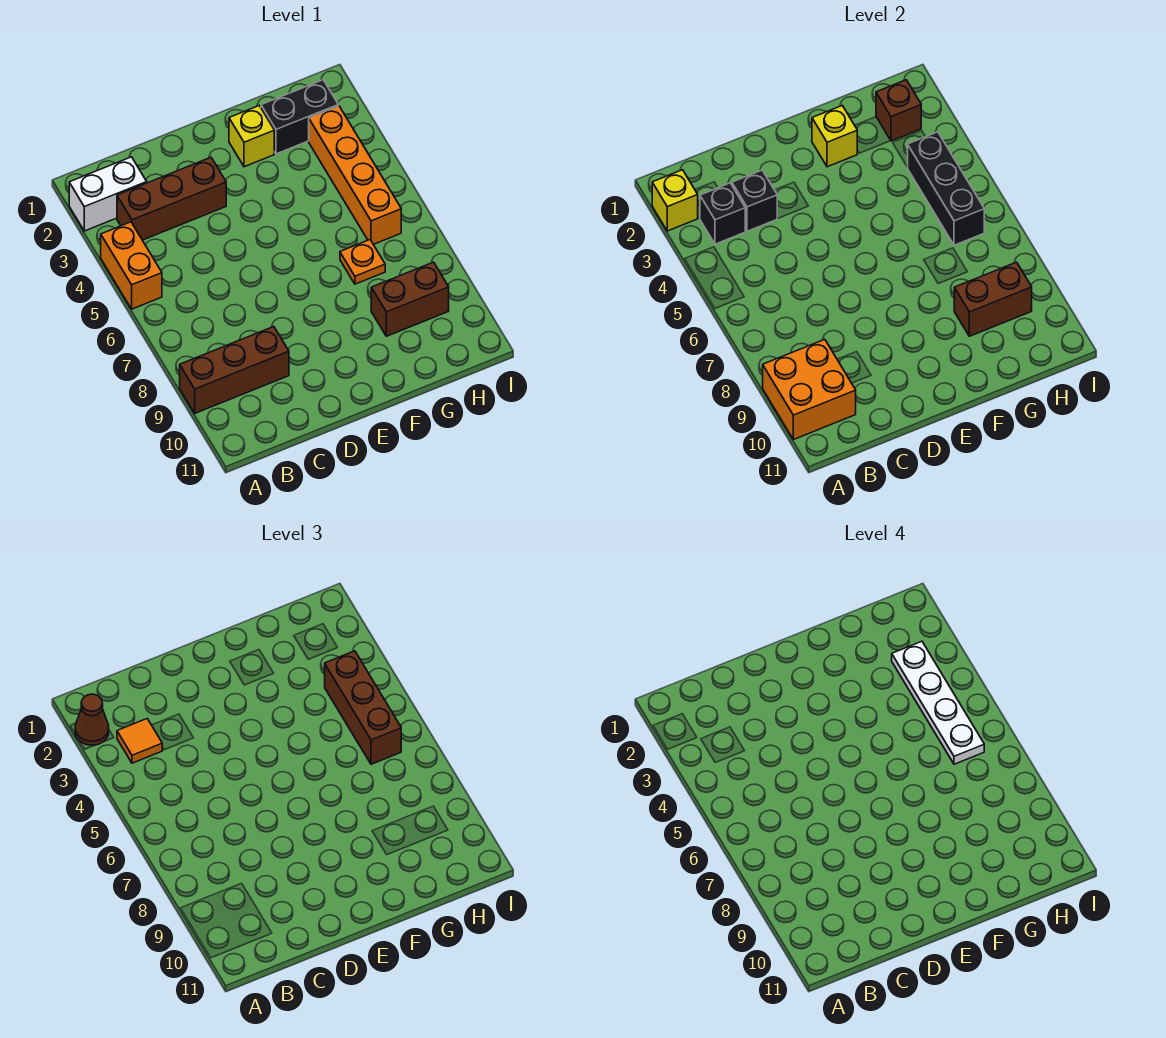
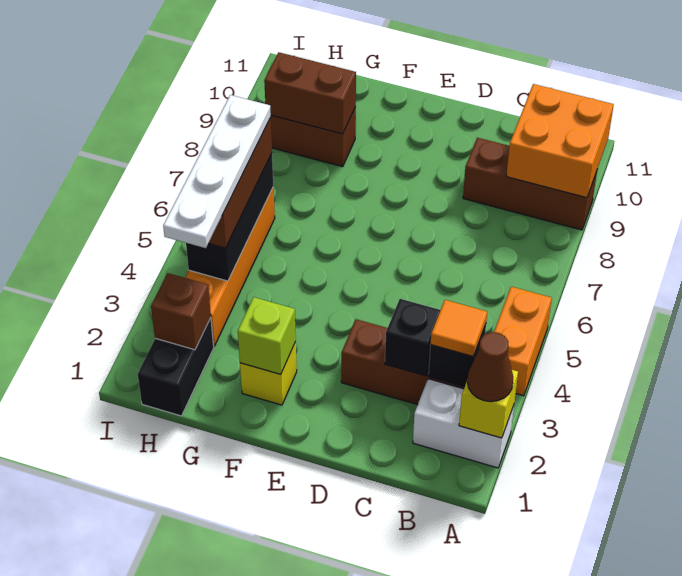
yellow brick F2 level 2 -> lime brick F2 level 2
black brick G2:H2 level 1 -> black brick H1:H2 level 1
orange plate G7 level 1 -> none

